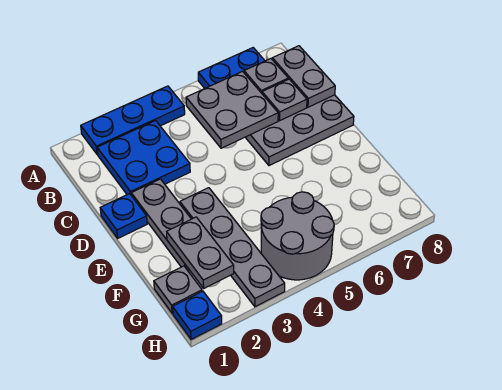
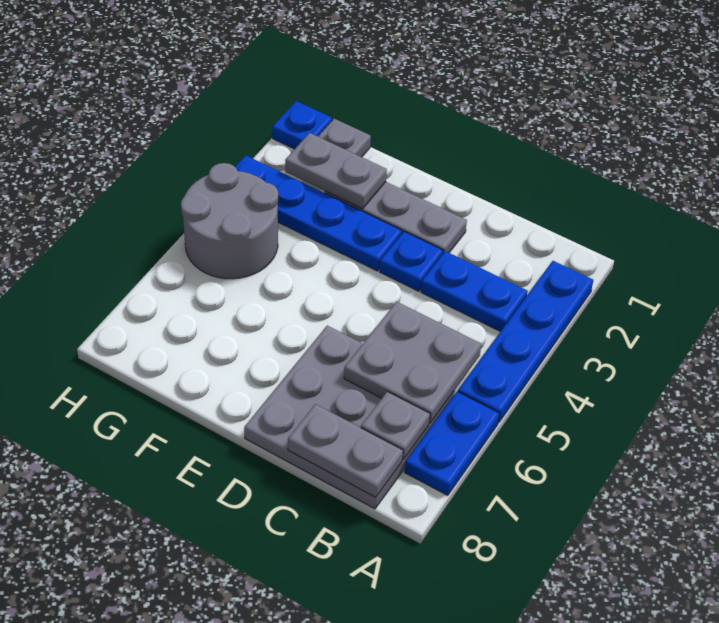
blue plate A2:A4 level 1 -> blue plate A2:A5 level 1
blue plate B2:C3 level 1 -> blue plate B3:C3 level 1
grey plate C7 level 2 -> none
blue plate D1 level 1 -> blue plate D3 level 1
grey plate E3:H3 level 1 -> blue plate E3:H3 level 1

